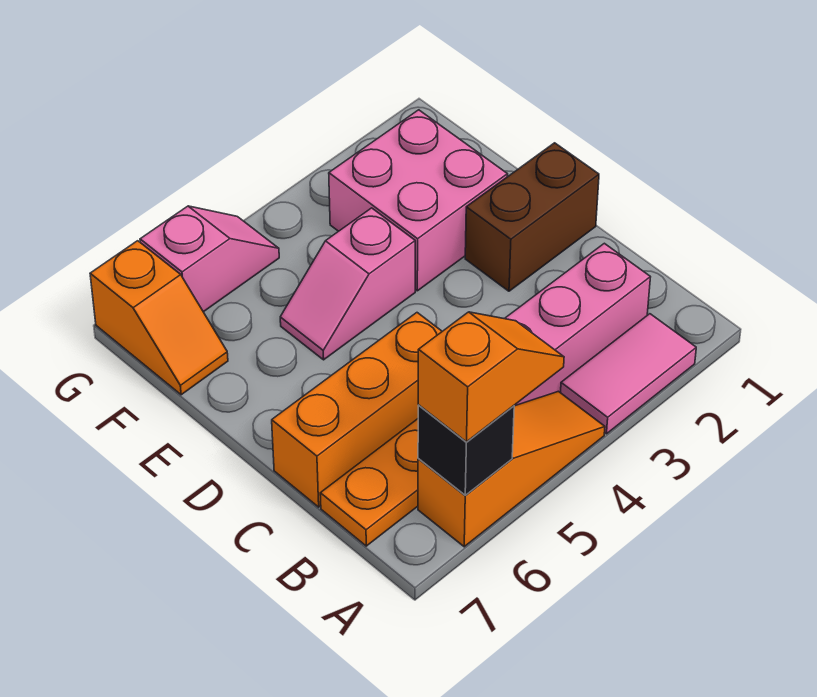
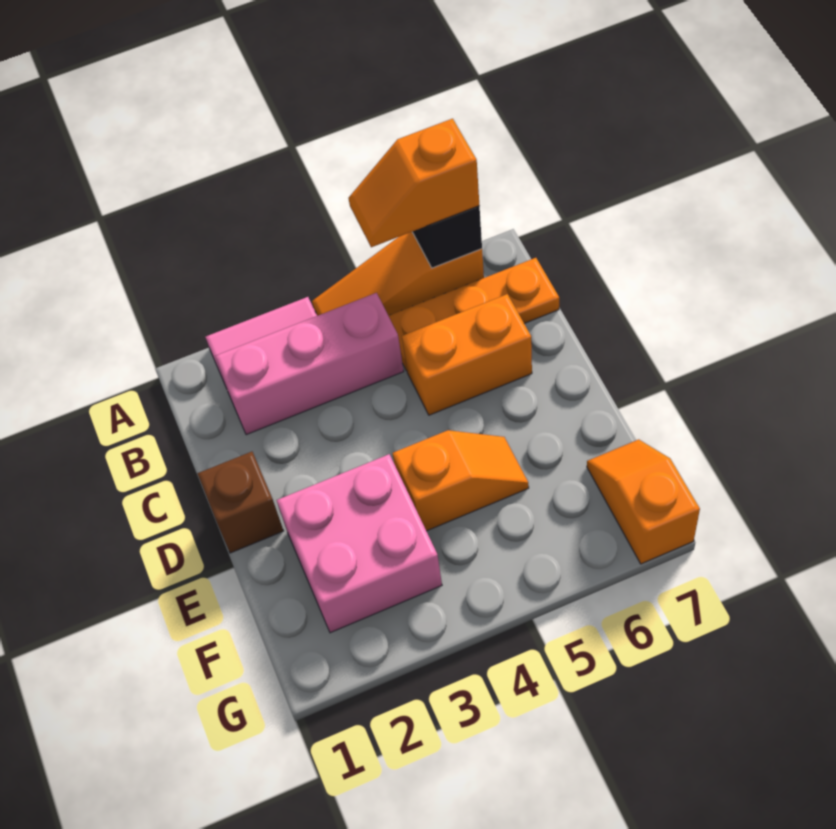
orange brick C5:C7 level 1 -> orange brick C5:C6 level 1
brown brick D1:D2 level 1 -> brown brick D1 level 1
pink slope E4:E5 level 1 top 4 -> orange slope E4:E5 level 1 top 4
pink slope G5:G6 level 1 top 6 -> none

